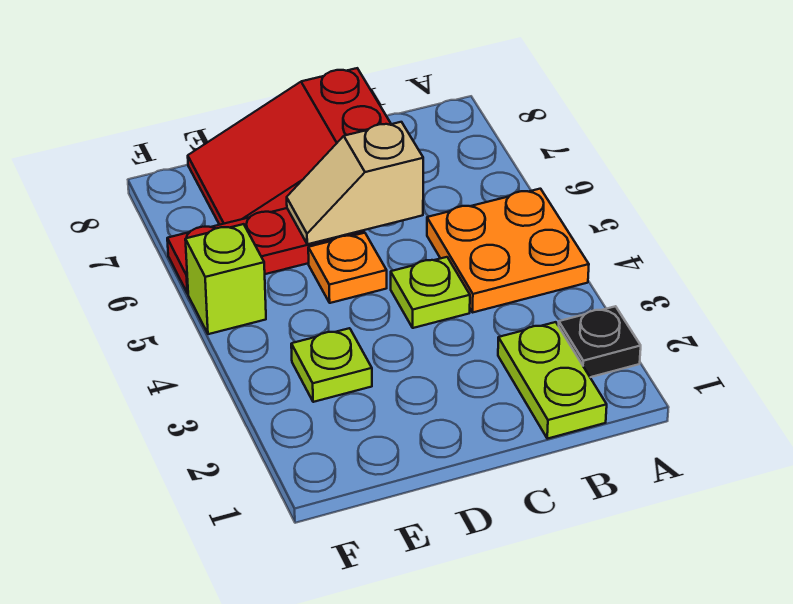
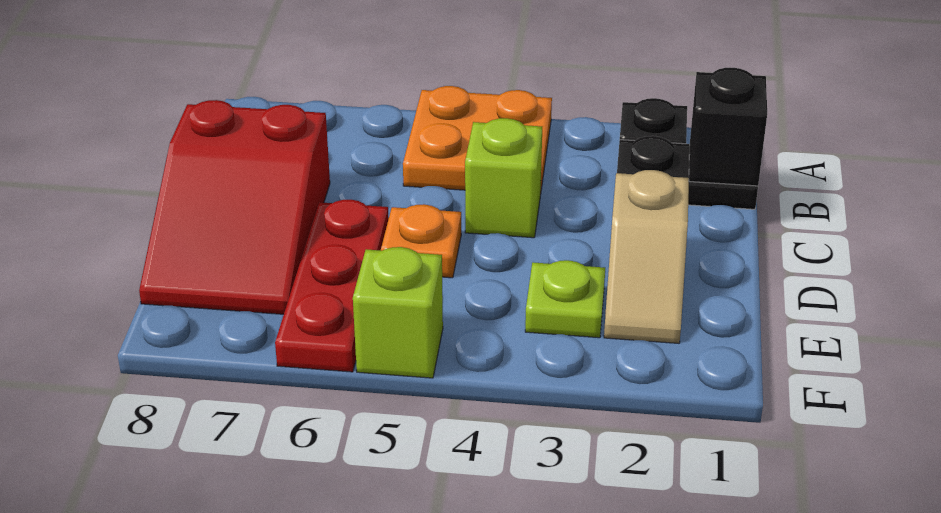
lime plate B1:B2 level 1 -> black plate B1:B2 level 1
none -> black brick B1 level 2
lime plate C4 level 1 -> lime brick C4 level 1
tan slope C6:D6 level 2 top C -> tan slope D2:E2 level 1 top D

